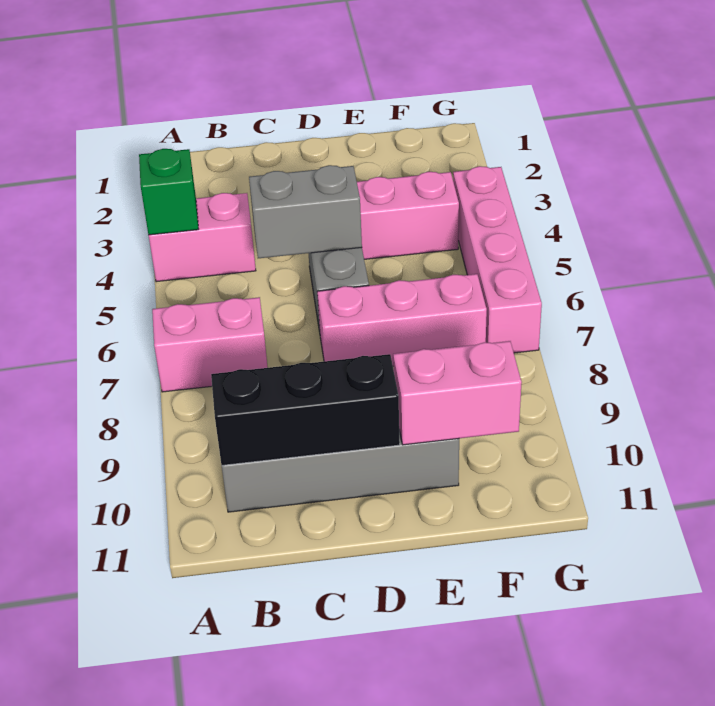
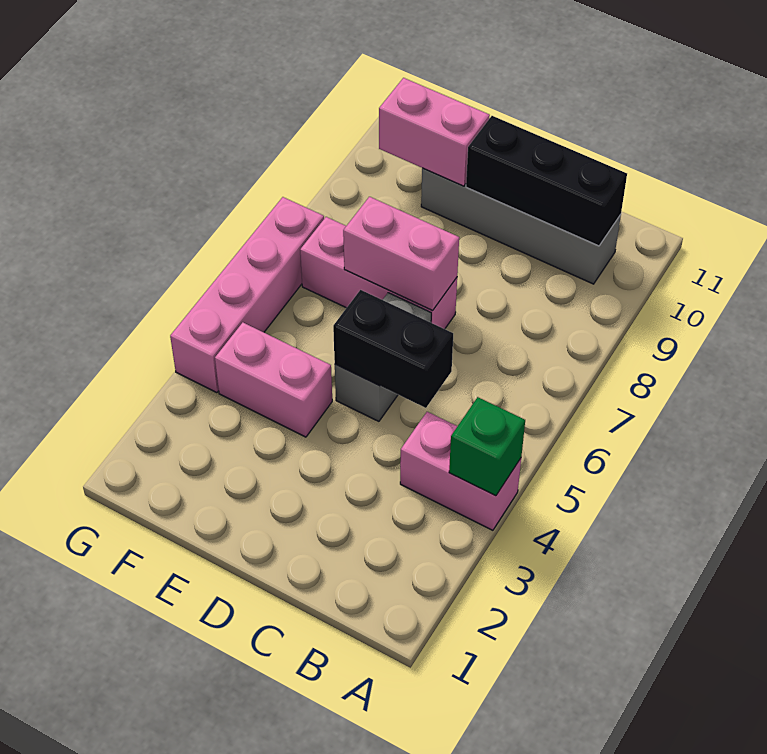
pink brick A7:B7 level 1 -> pink brick D7:E7 level 2
grey brick C5:D5 level 2 -> black brick C5:D5 level 2

